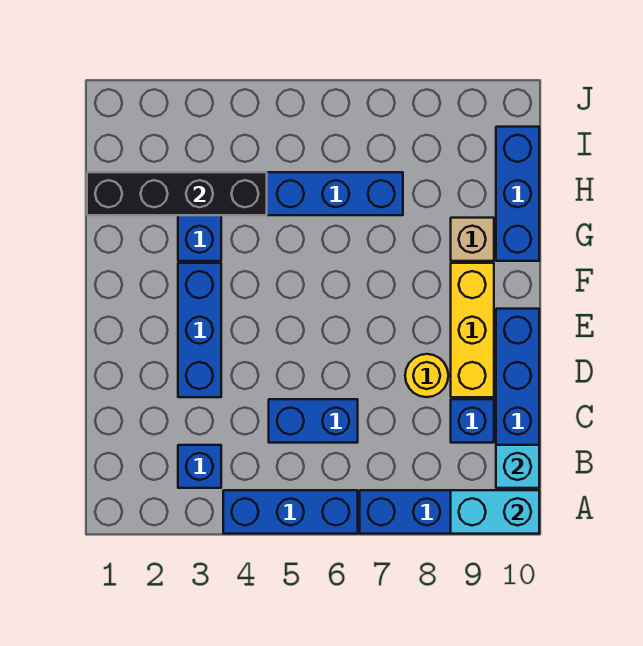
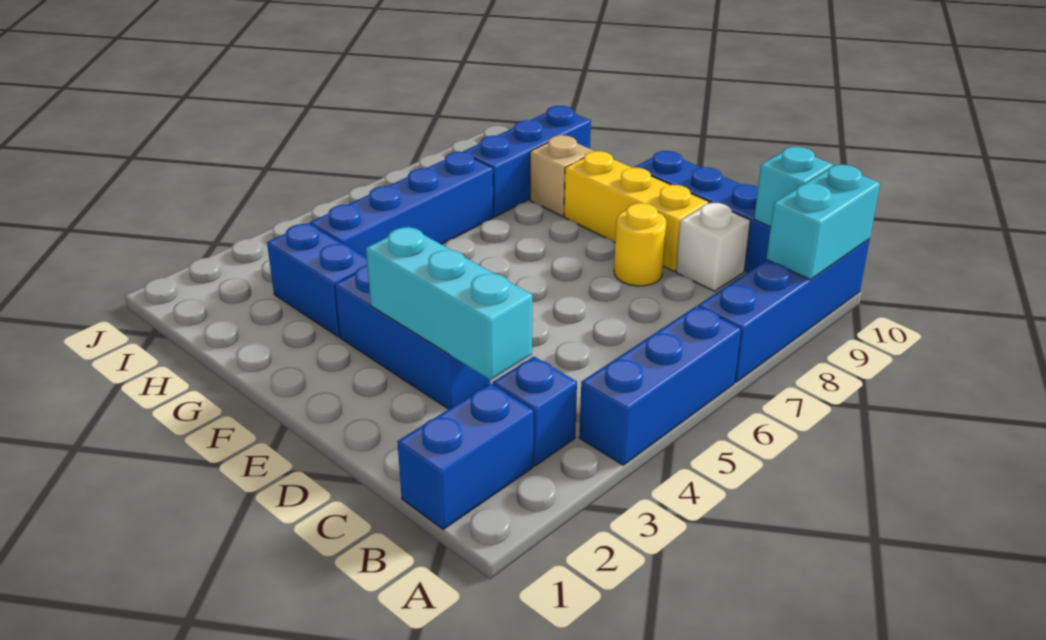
none -> cyan brick C3:E3 level 2
blue brick C5:C6 level 1 -> blue brick B1:B2 level 1
blue brick C9 level 1 -> white brick C9 level 1
blue brick G10:I10 level 1 -> blue brick H8:H10 level 1
black brick H1:H4 level 2 -> none

